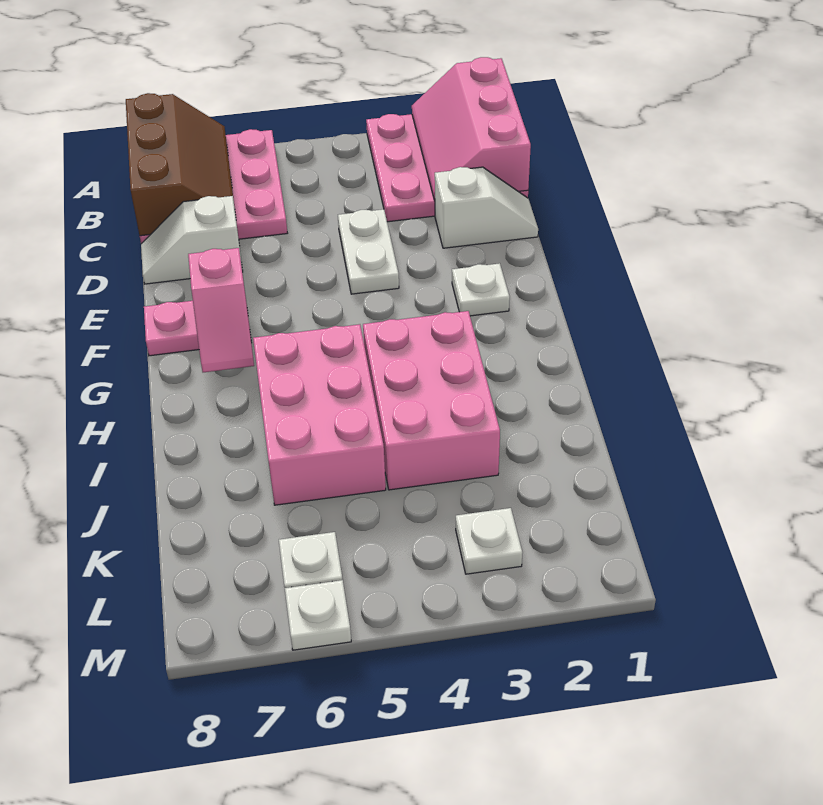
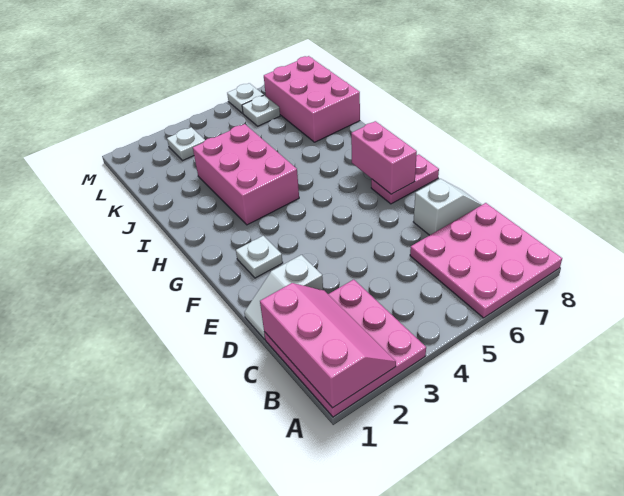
brown slope A7:C8 level 2 top 8 -> none
white plate D4:E4 level 1 -> none
pink slope F7:G7 level 2 top F -> pink brick F7:G7 level 2
pink brick H5:J6 level 1 -> pink brick J7:L8 level 1

